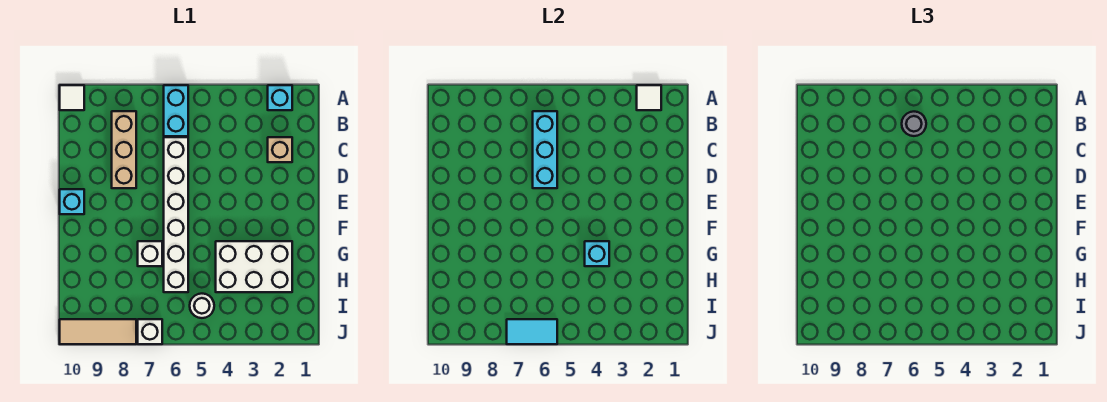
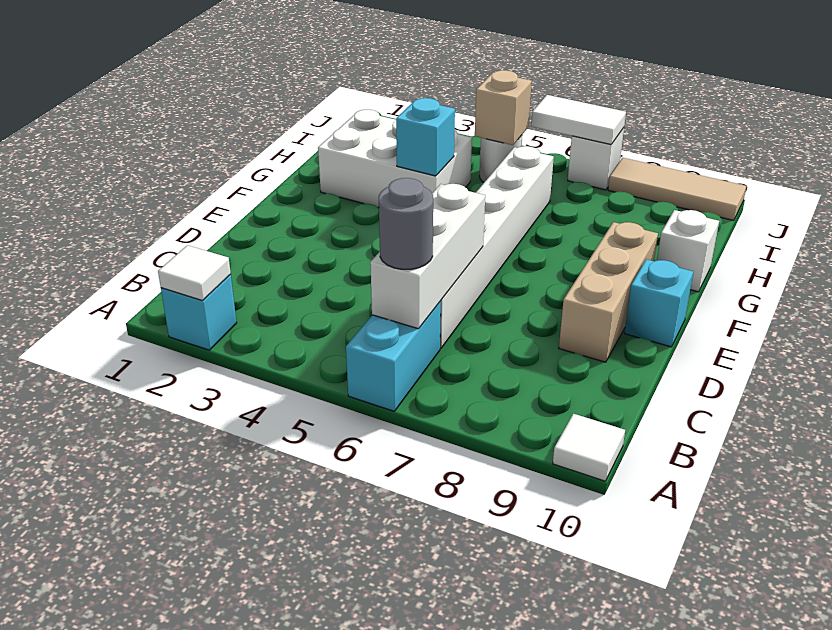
cyan brick B6:D6 level 2 -> white brick B6:D6 level 2
tan brick B8:D8 level 1 -> tan brick D9:F9 level 1
tan brick C2 level 1 -> tan brick I5 level 2
white brick G7 level 1 -> white brick G10 level 1
cyan tile J6:J7 level 2 -> white tile J6:J7 level 2

